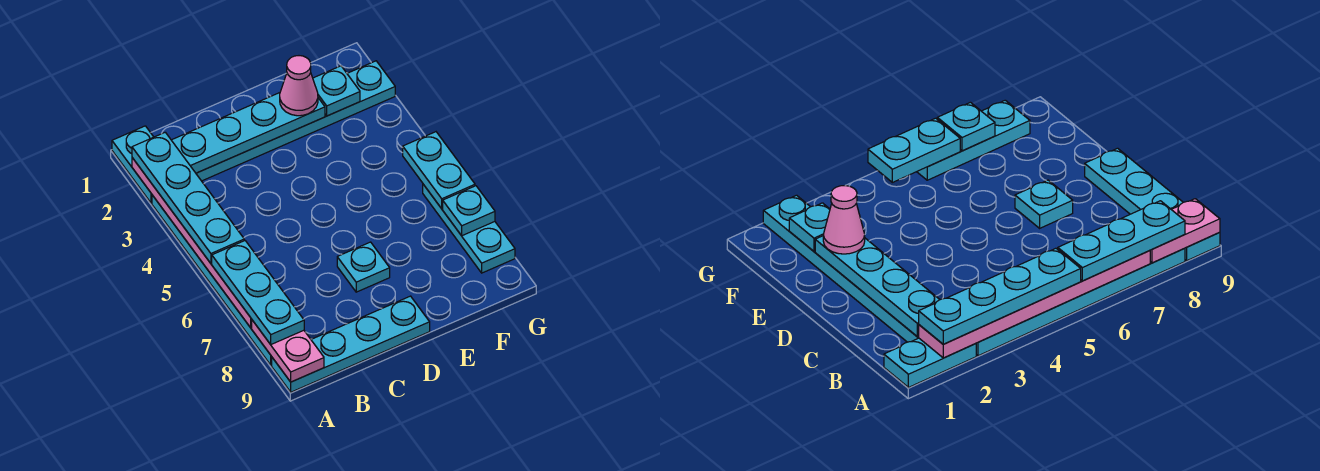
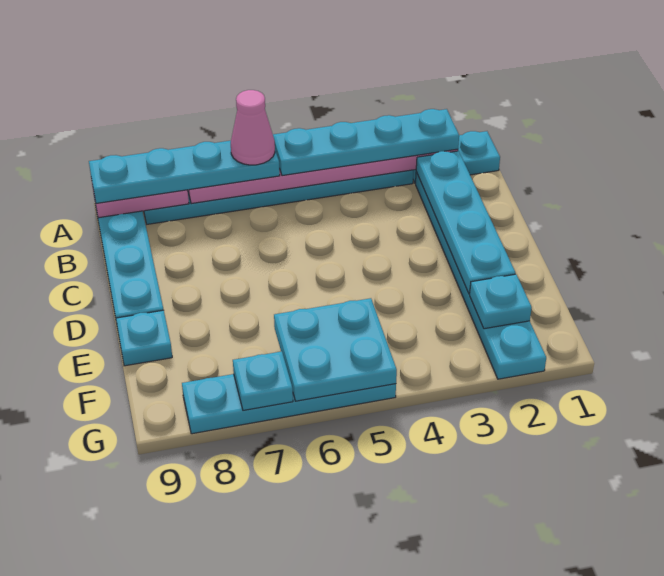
cyan plate A6:A8 level 3 -> cyan plate A6:A9 level 3
cyan plate D7 level 1 -> cyan plate E9 level 1
pink cone E2 level 3 -> pink cone A6 level 4
cyan plate G5:G6 level 2 -> cyan plate F5:G6 level 2
cyan plate G6:G8 level 1 -> cyan plate G5:G8 level 1

